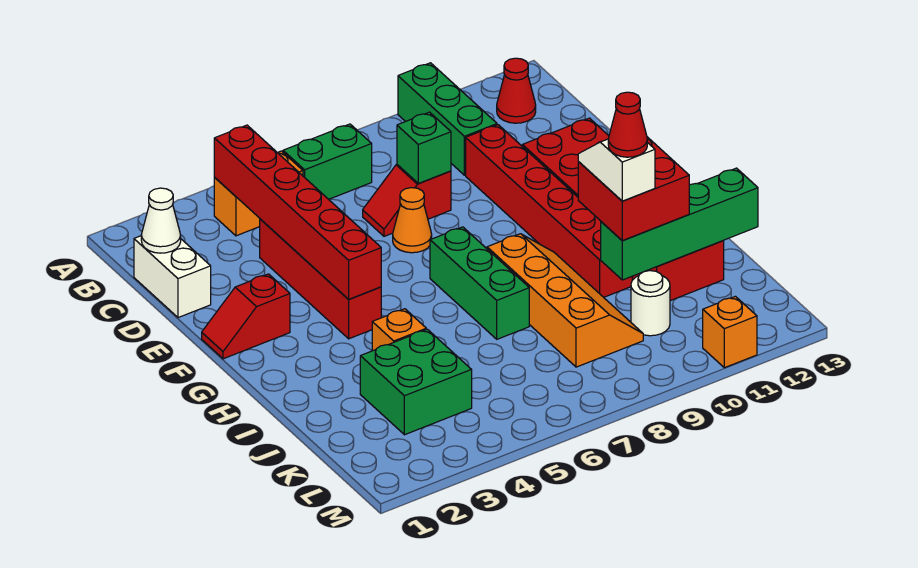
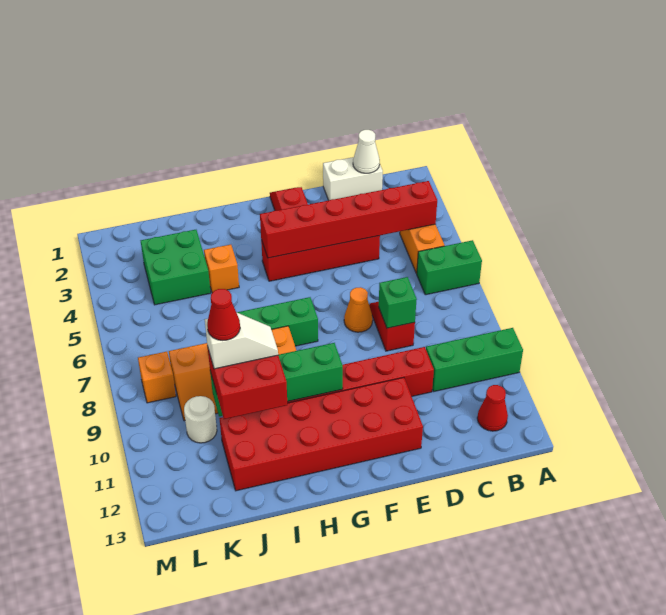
green brick B6:B7 level 1 -> green brick A6:B6 level 1
green brick J10:J13 level 2 -> green brick G10:J10 level 2
orange brick M11 level 1 -> orange brick L8 level 1

